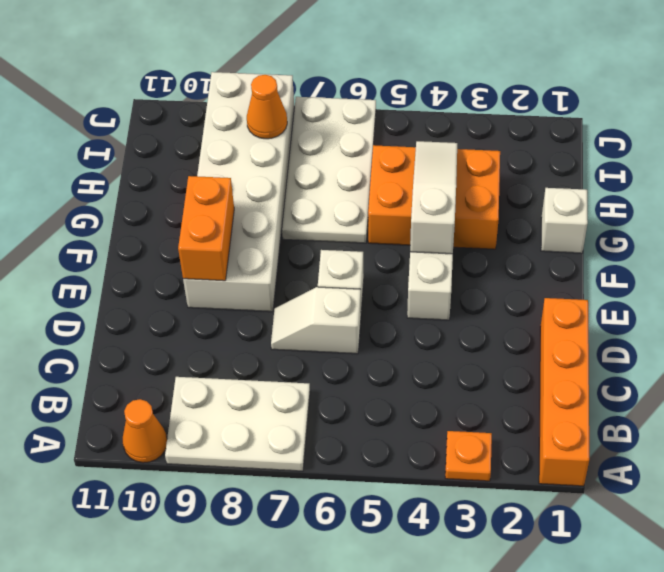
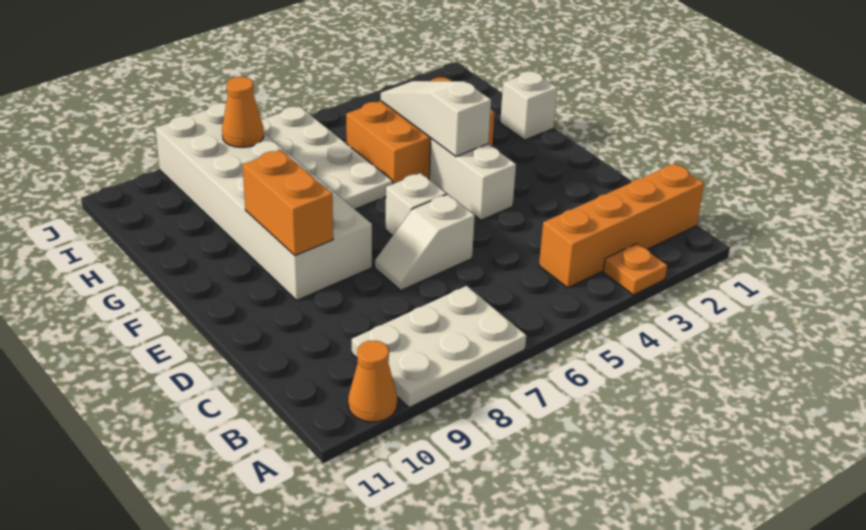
orange brick A1:D1 level 1 -> orange brick B1:B4 level 1

